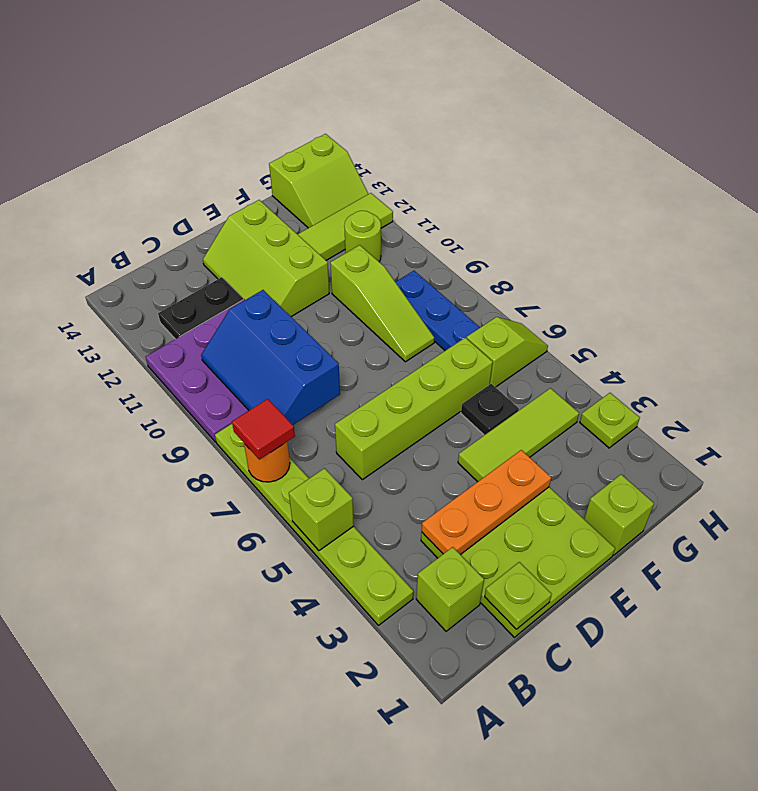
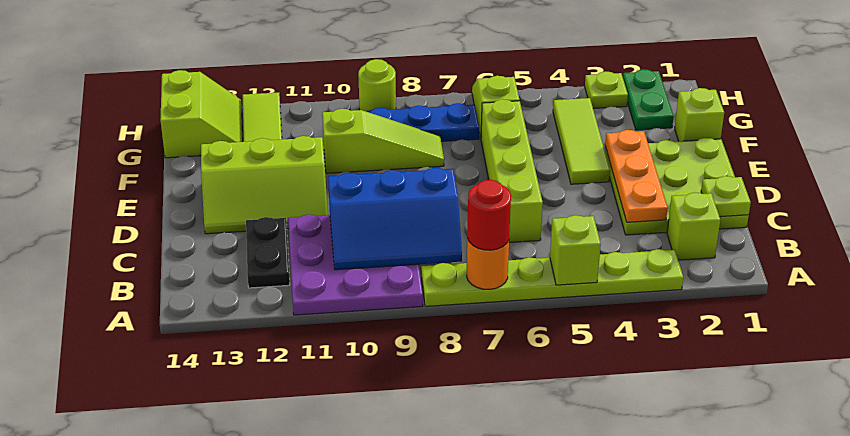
red tile A7 level 3 -> red round brick A7 level 3
black plate F5 level 1 -> none
none -> green plate G2:H2 level 1
lime round brick G11 level 1 -> lime round brick H9 level 1

